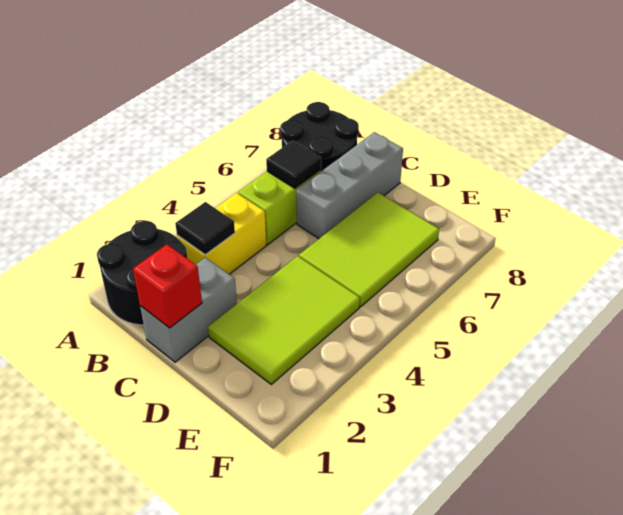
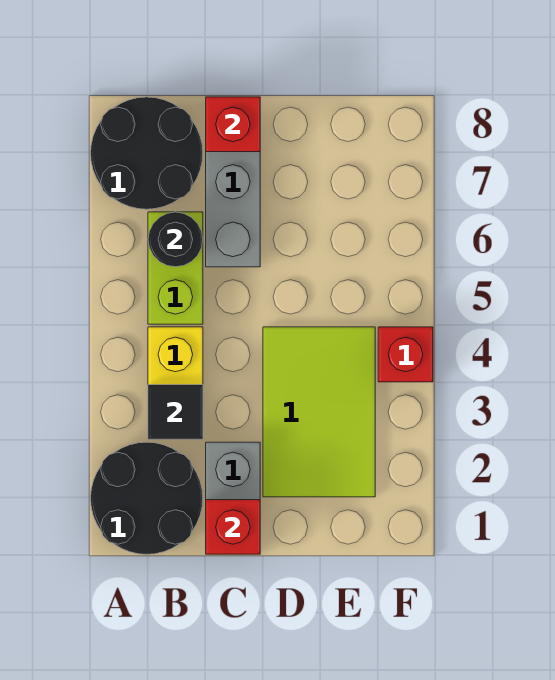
black tile B6 level 2 -> black round brick B6 level 2
none -> red brick C8 level 2
lime tile D5:E7 level 1 -> none
none -> red brick F4 level 1

